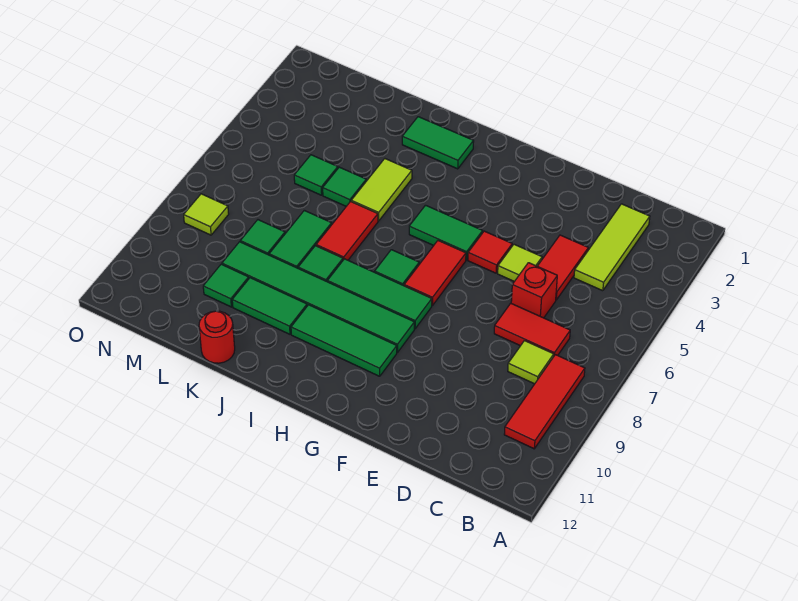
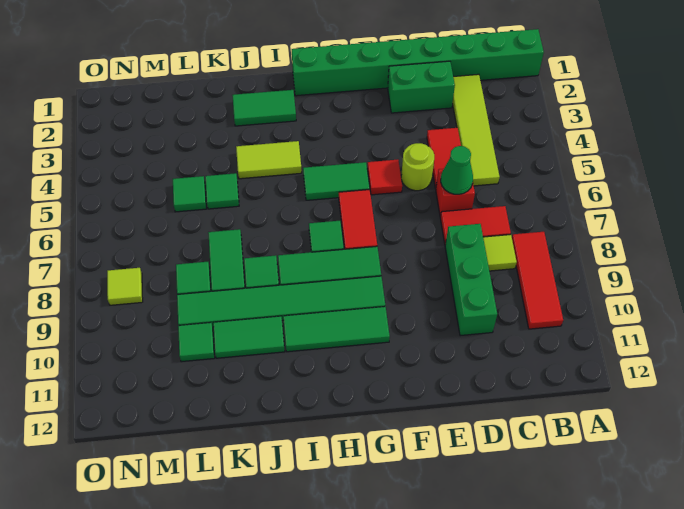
none -> green brick A1:H1 level 1
lime tile C2:C4 level 1 -> lime tile C2:C5 level 1
none -> green brick D2:E2 level 1
none -> green cone D6 level 2
none -> green brick D8:D10 level 1
lime tile E5 level 1 -> lime round brick E5 level 1
lime tile J4:J5 level 1 -> lime tile I4:J4 level 1
red tile J6:J7 level 1 -> none
red round brick K12 level 1 -> none

